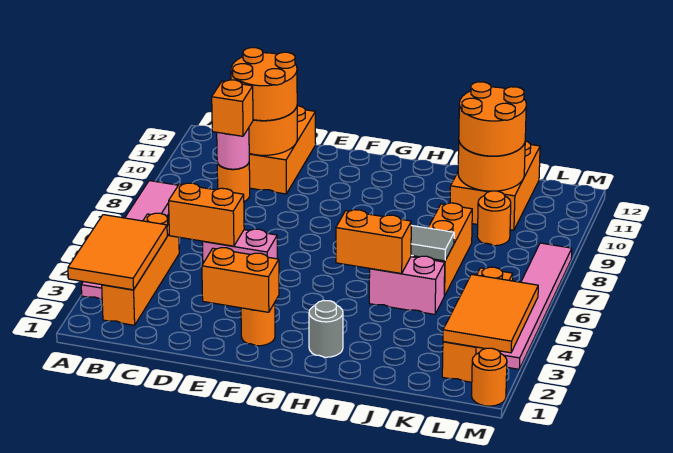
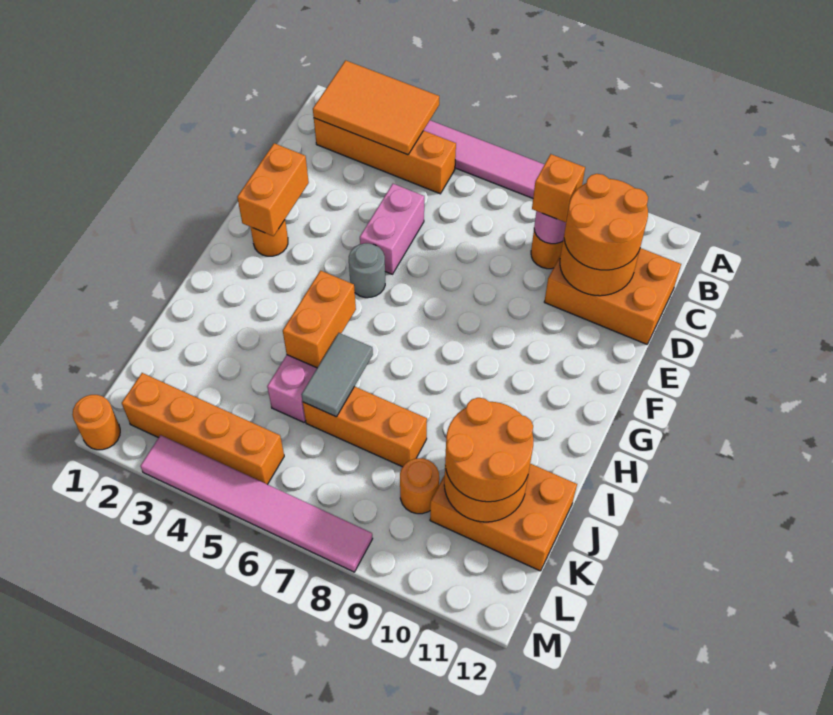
orange brick C5:D5 level 2 -> none
grey round brick H2 level 1 -> grey round brick F5 level 1
orange tile L2:M4 level 2 -> none

